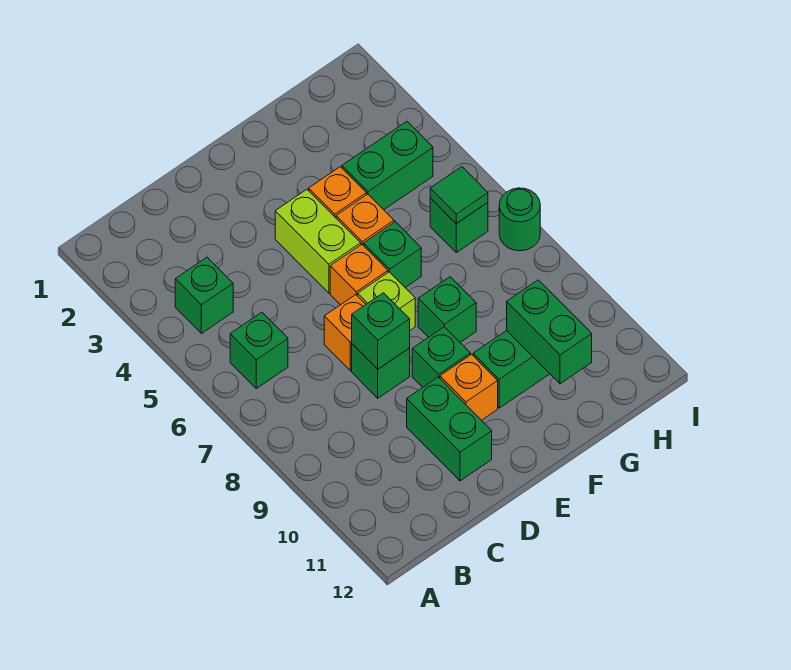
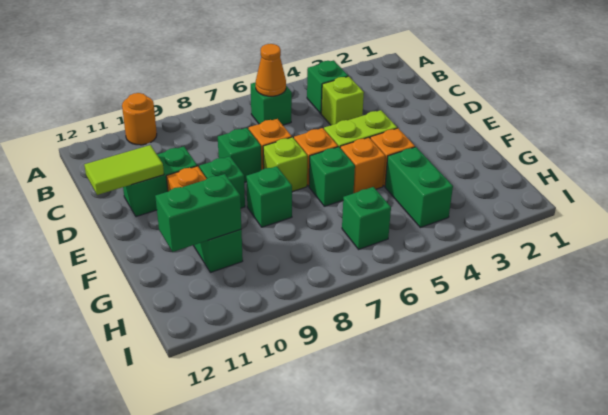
none -> orange round brick A10 level 1
none -> orange cone B6 level 2
none -> lime brick C4 level 1
green brick D8 level 2 -> none
none -> lime tile D11:D12 level 2
green tile H6 level 2 -> none
green round brick I7 level 1 -> none

